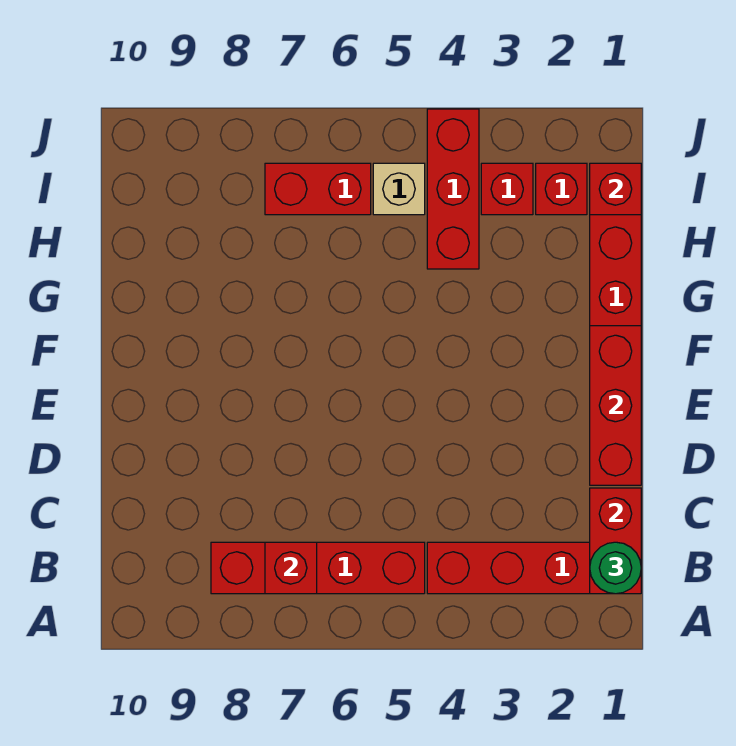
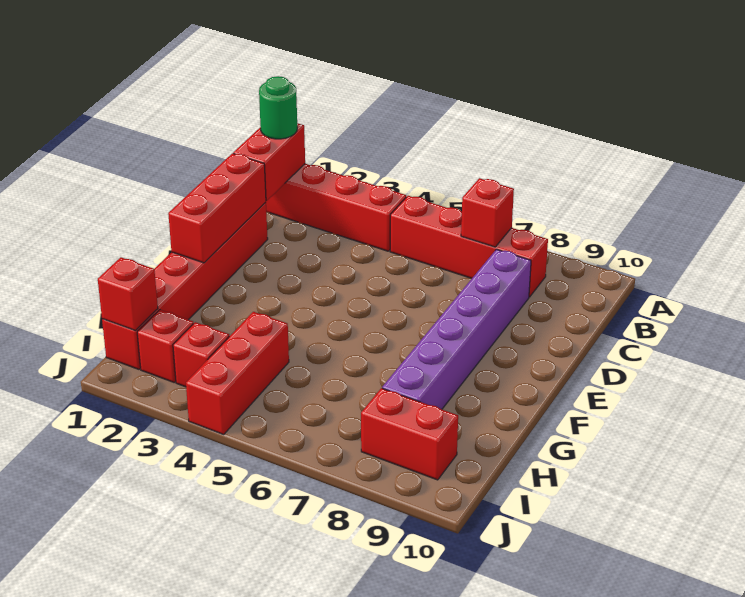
none -> purple brick C8:H8 level 1
tan brick I5 level 1 -> none
red brick I6:I7 level 1 -> red brick I8:I9 level 1

